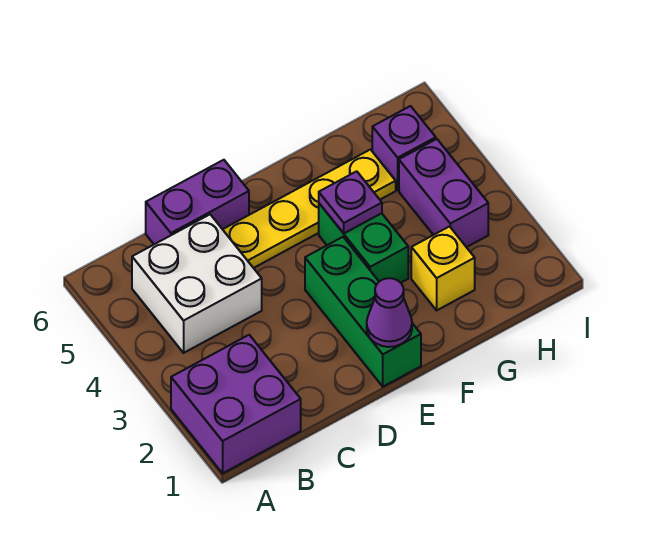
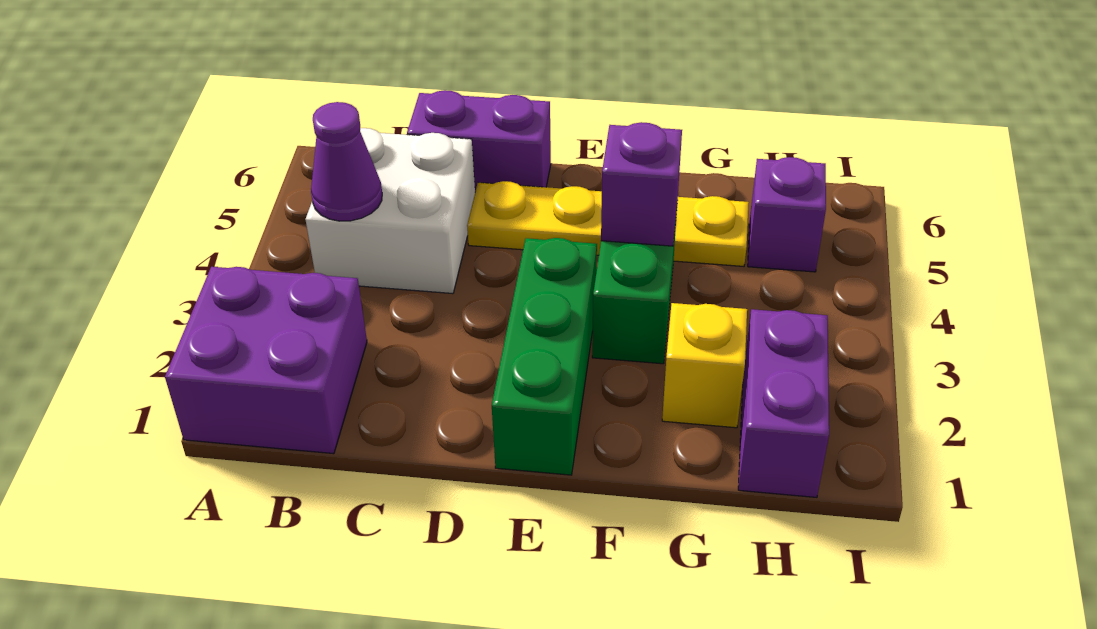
purple cone E1 level 2 -> purple cone B4 level 2
purple plate F4 level 2 -> purple brick F4 level 2
purple brick H3:H4 level 1 -> purple brick H1:H2 level 1

